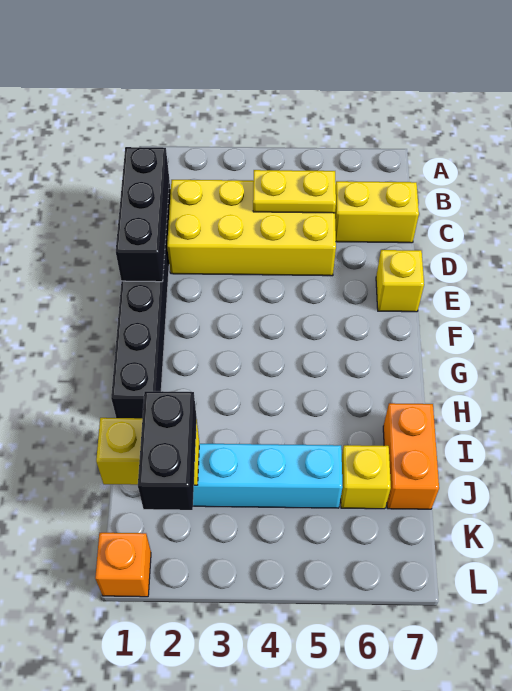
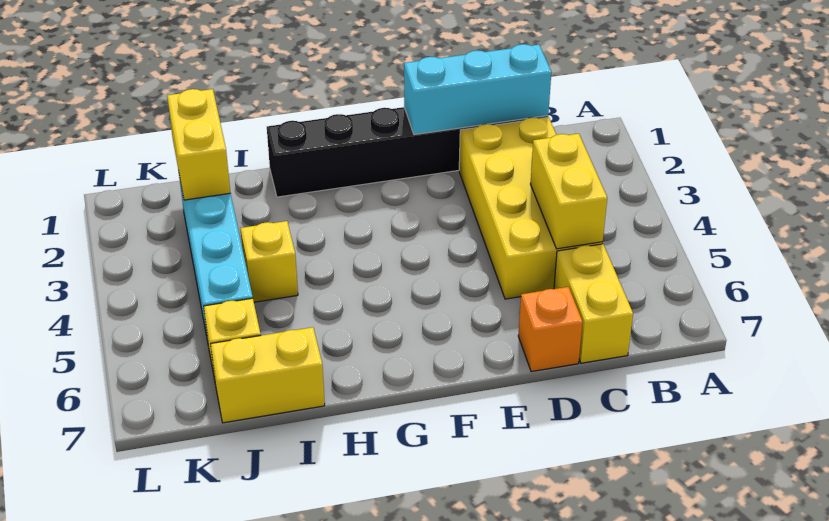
black brick C1:E1 level 2 -> cyan brick C1:E1 level 2
yellow plate C4:C5 level 2 -> yellow brick C4:C5 level 2
yellow brick E7 level 1 -> yellow brick I4 level 1
orange brick I7:J7 level 1 -> yellow brick I7:J7 level 1
black brick J2:K2 level 3 -> none
orange brick L1 level 1 -> orange brick D7 level 1

